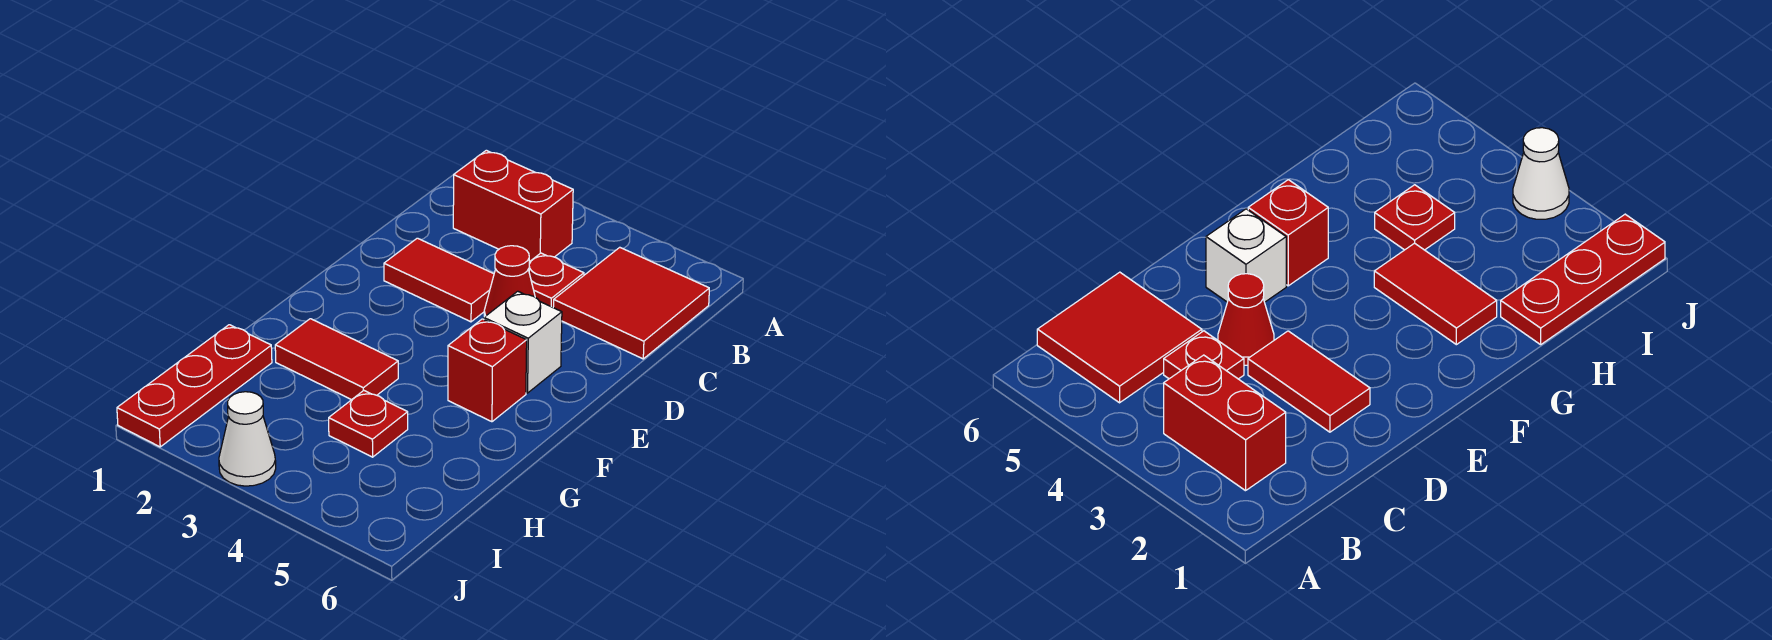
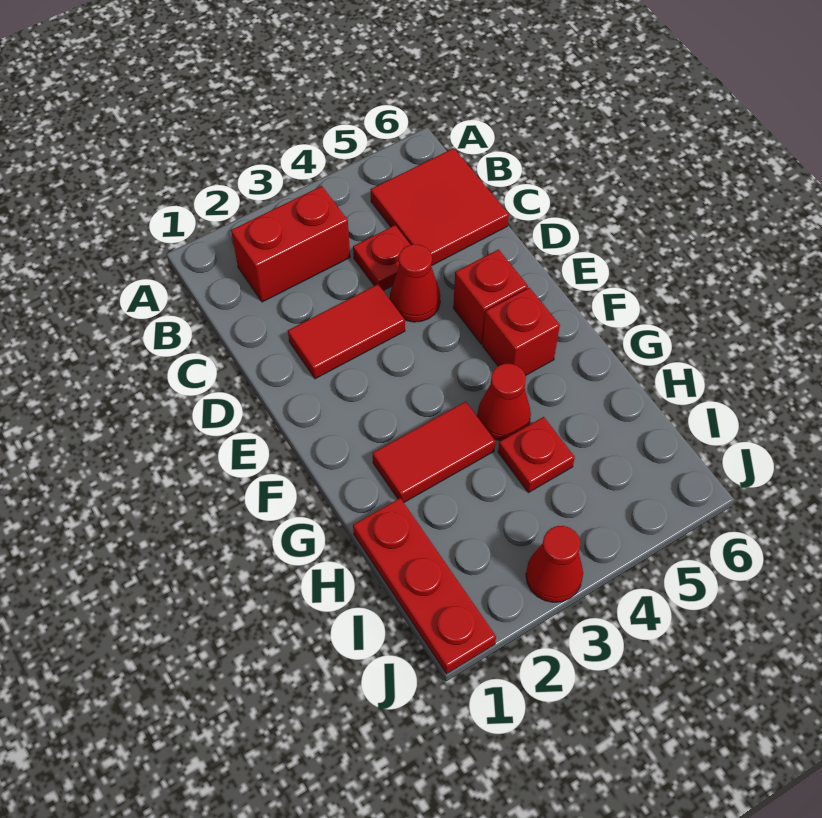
white brick E5 level 1 -> red brick E5 level 1
none -> red cone G4 level 1
white cone J3 level 1 -> red cone J3 level 1

